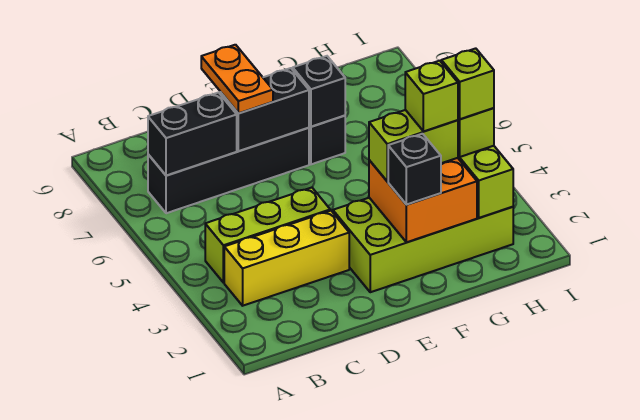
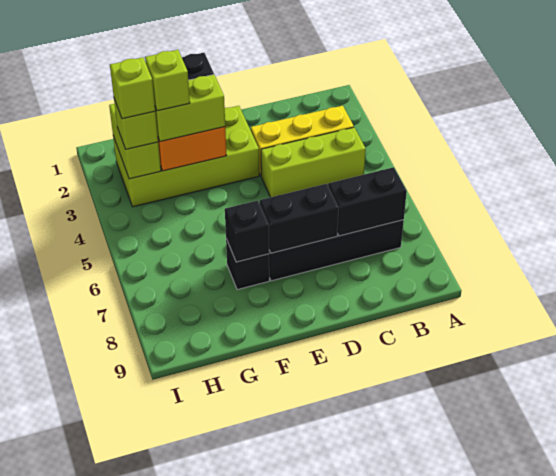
orange plate D7:D8 level 3 -> none

